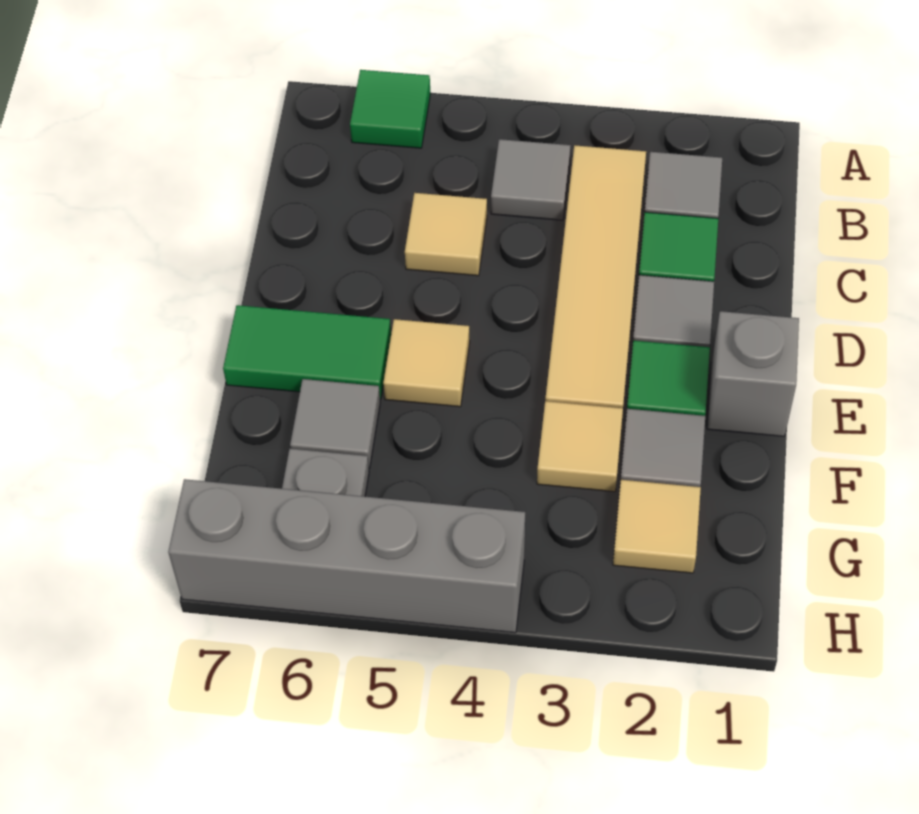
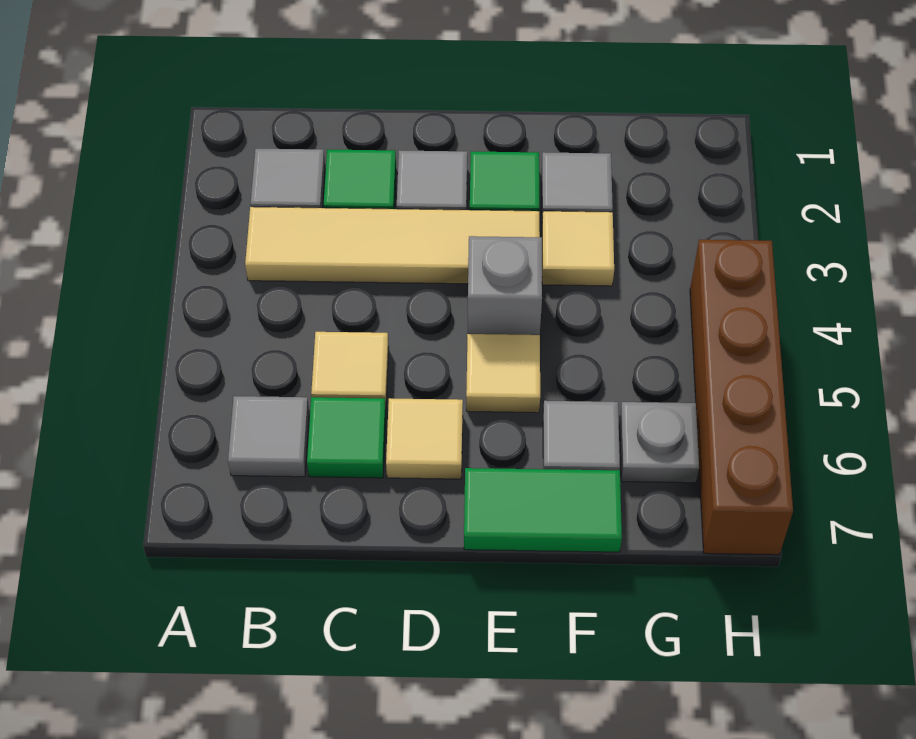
green tile A6 level 1 -> green tile C6 level 1
grey tile B4 level 1 -> grey tile B6 level 1
grey brick E1 level 1 -> grey brick E4 level 1
green tile E6:E7 level 1 -> green tile E7:F7 level 1
tan tile G2 level 1 -> tan tile D6 level 1
grey brick H4:H7 level 1 -> brown brick H4:H7 level 1

